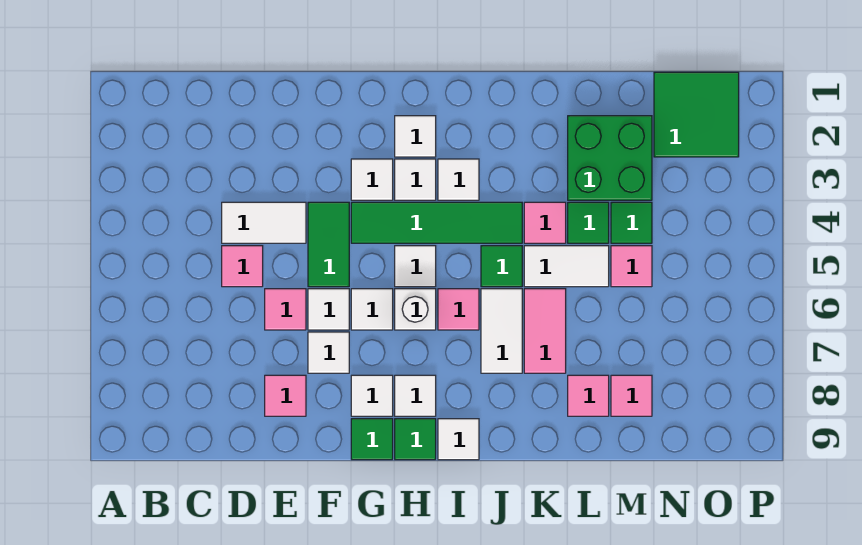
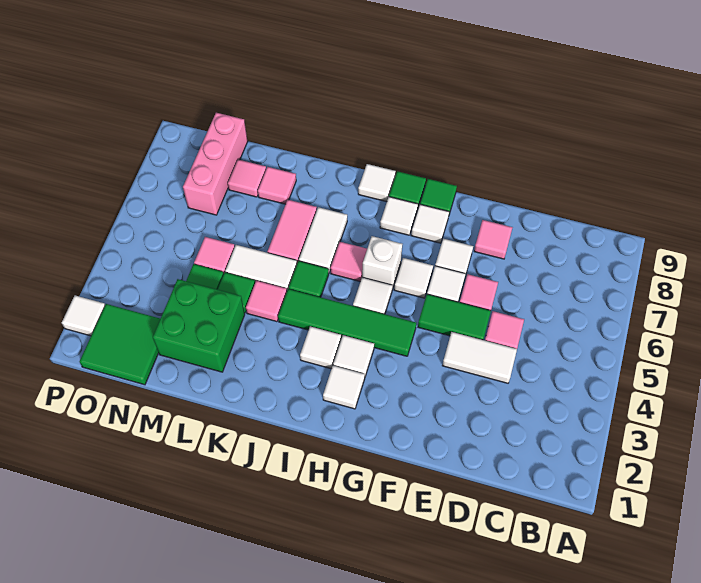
green tile F4:F5 level 1 -> green tile E5:F5 level 1
white tile G3 level 1 -> white tile P2 level 1
none -> pink brick N7:N9 level 1

